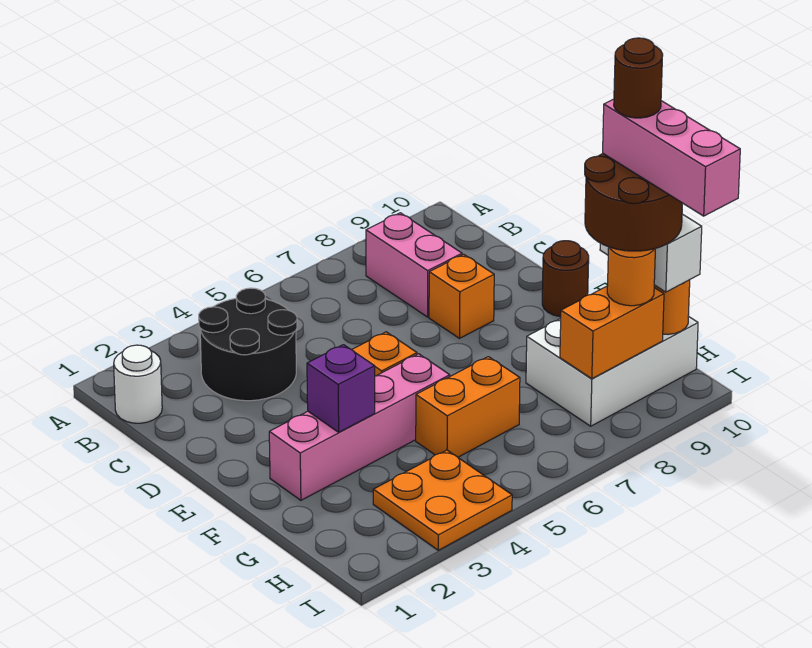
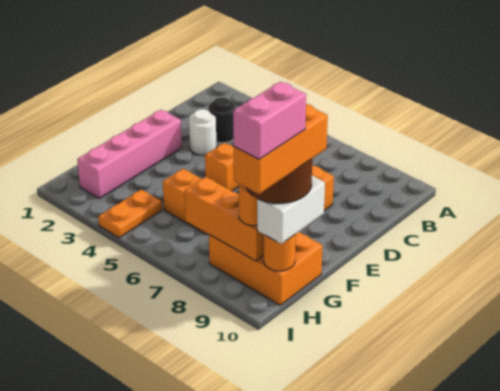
white round brick B1 level 1 -> white round brick D3 level 1
black round brick B3:C4 level 1 -> black round brick C3 level 1
pink brick B8:C8 level 1 -> pink brick H10:I10 level 6
brown round brick E10 level 1 -> none
pink brick F2:F5 level 1 -> pink brick E2:H2 level 1
purple brick F3 level 2 -> none
white brick G8:H10 level 1 -> orange brick G8:H10 level 1
pink brick G10:I10 level 5 -> orange brick G10:I10 level 5
brown round brick G10 level 6 -> none
orange plate H3:I4 level 1 -> orange plate H4:I4 level 1
orange brick H8:H9 level 2 -> orange brick H7:H9 level 2

